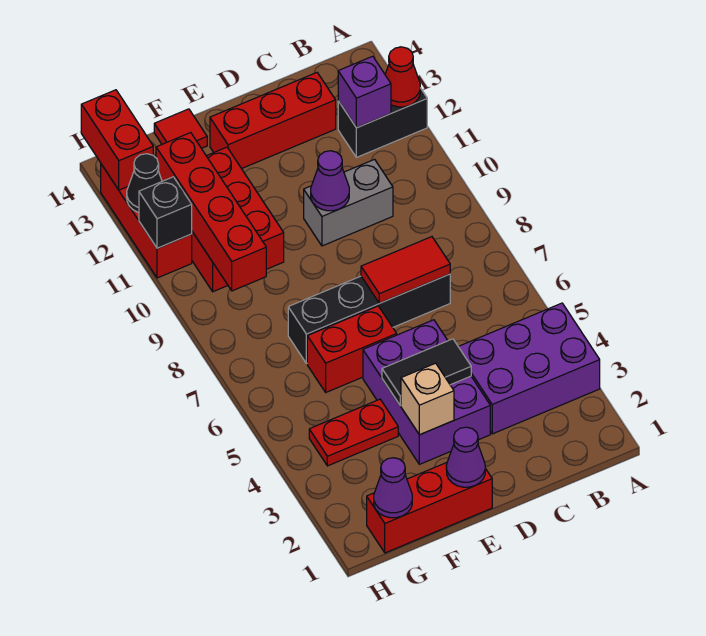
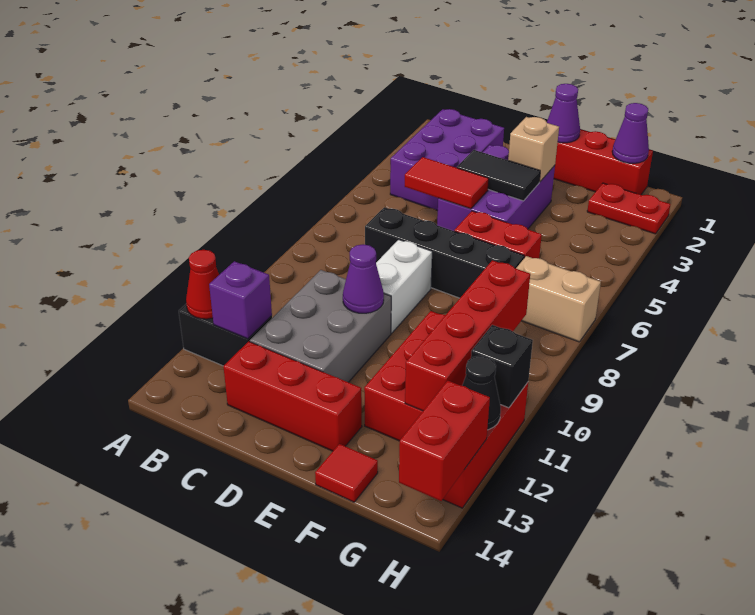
purple brick A3:C4 level 1 -> purple brick B2:C4 level 1
red tile C7:D7 level 2 -> red tile C5:D5 level 2
grey brick C10:D10 level 1 -> grey brick C10:D12 level 1
none -> white brick D8:D9 level 1
red plate F4:G4 level 1 -> red plate G2:H2 level 1
none -> tan brick G7:H7 level 1

